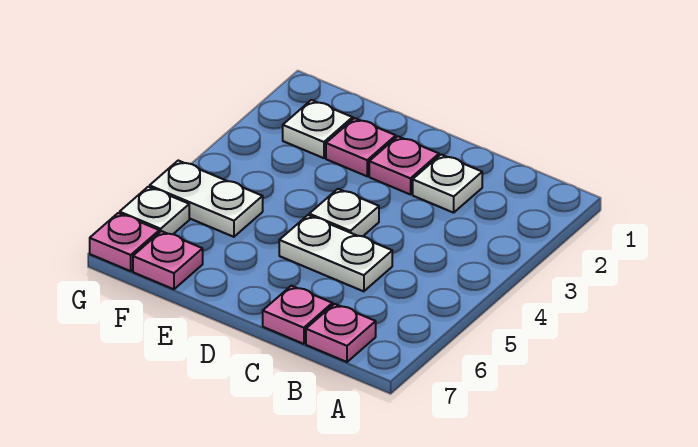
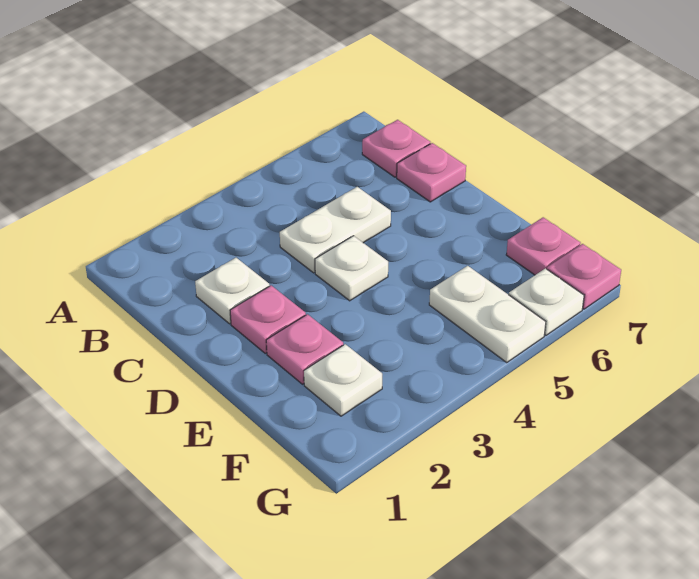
white plate C5:D5 level 1 -> white plate C4:C5 level 1

